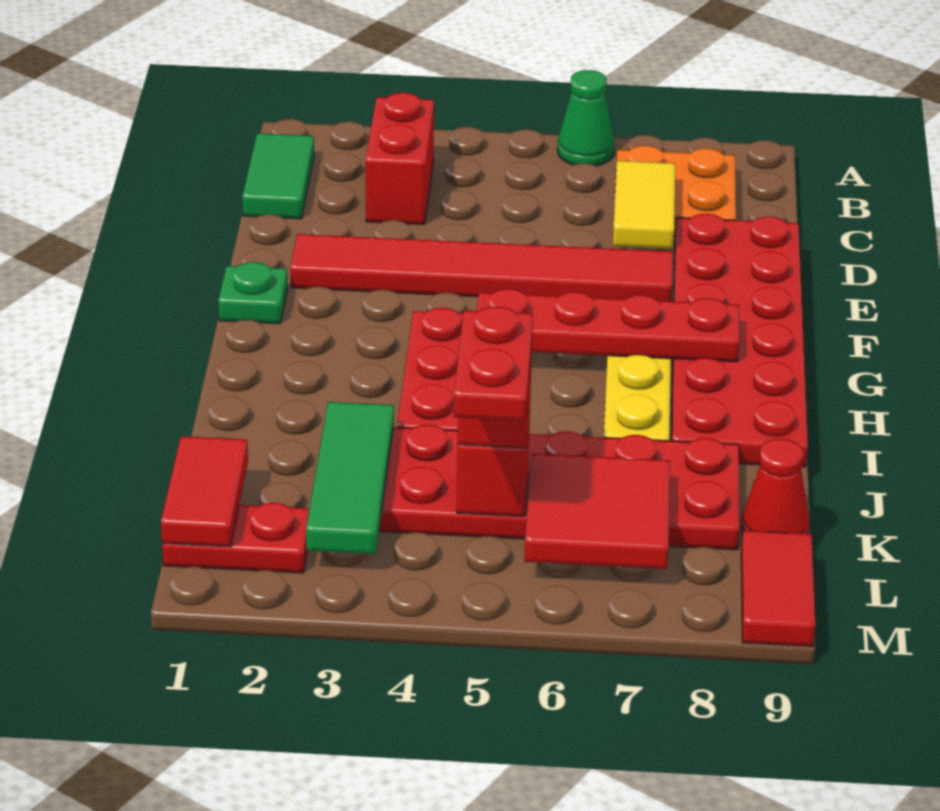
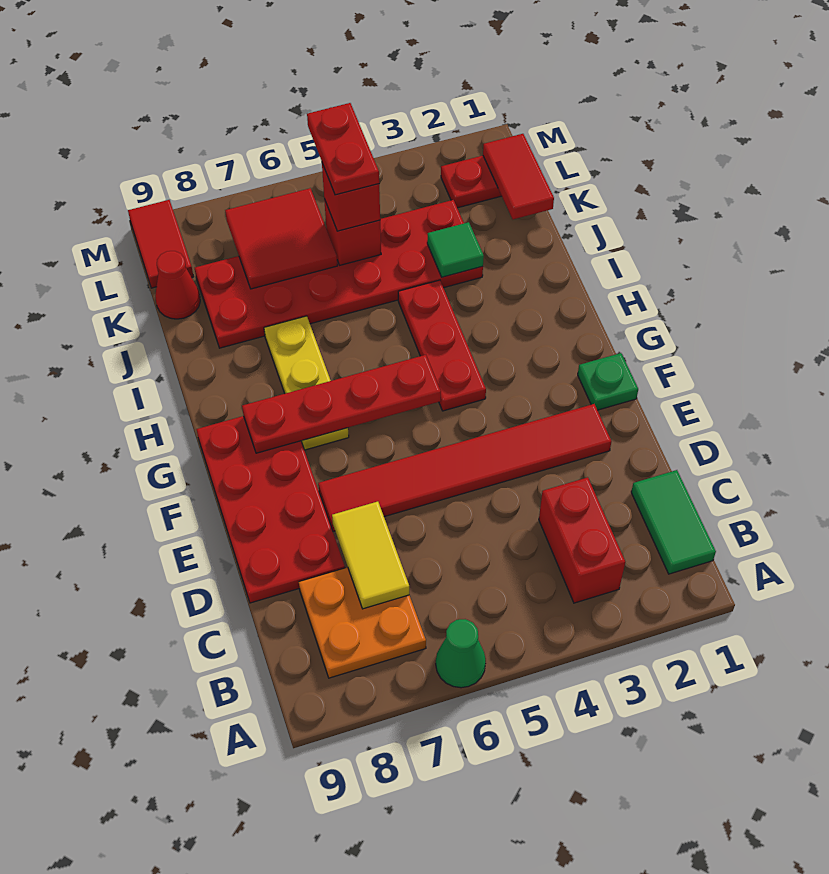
red plate D8:I9 level 1 -> red plate D8:G9 level 1
green tile J3:L3 level 2 -> green tile J3 level 2

